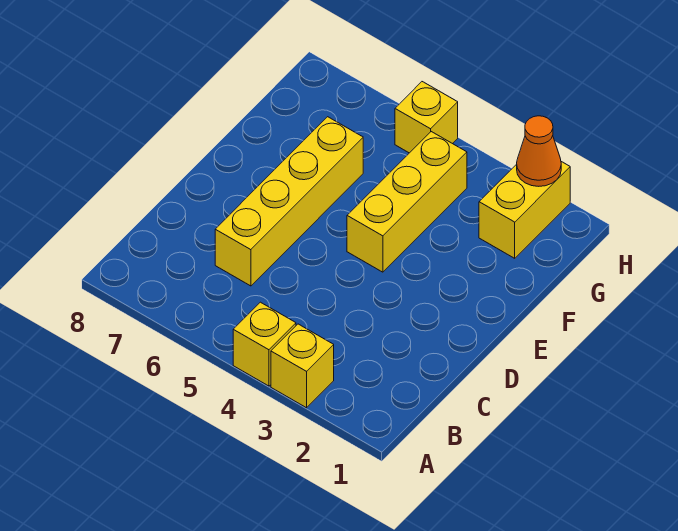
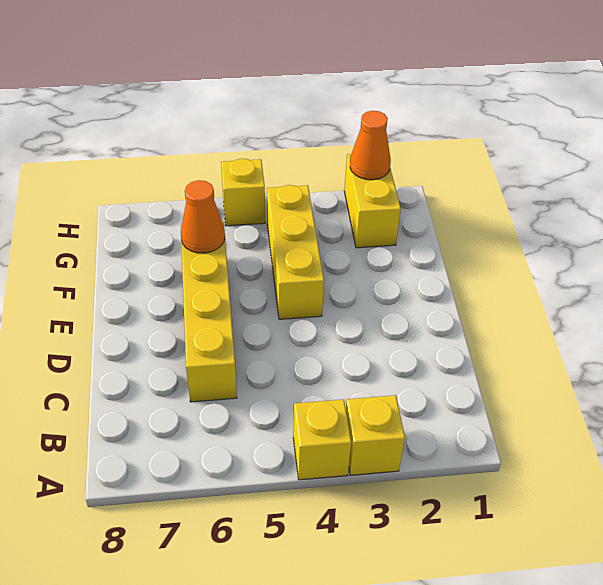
none -> orange cone F6 level 2

